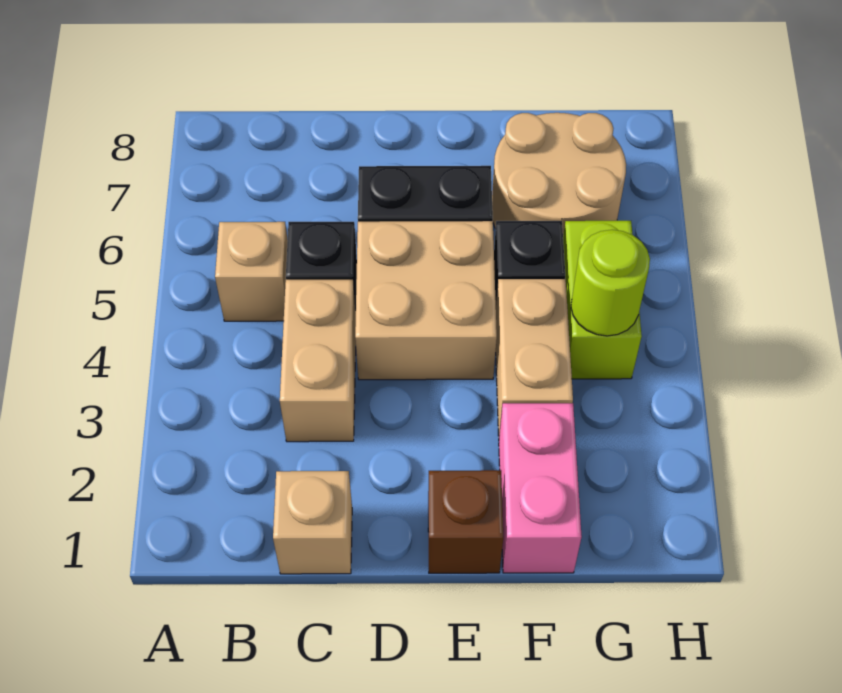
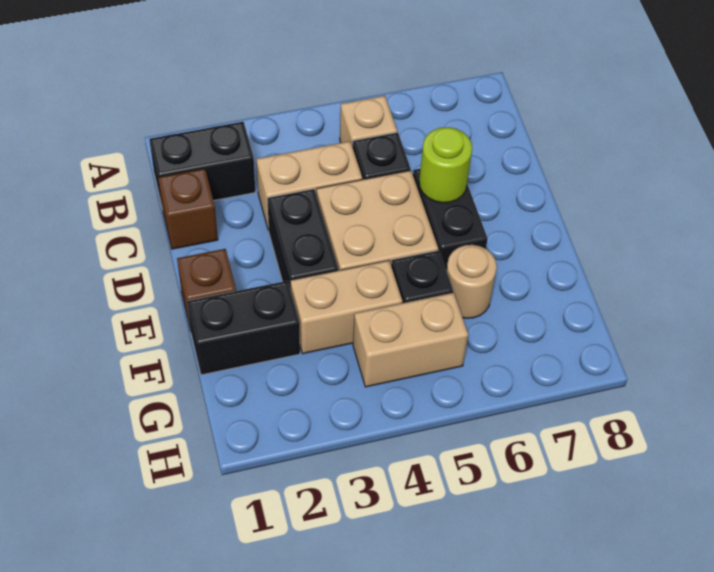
none -> black brick B1:B2 level 1
tan brick C1 level 1 -> brown brick C1 level 1
none -> black brick D3:E3 level 1
pink brick F1:F2 level 1 -> black brick F1:F2 level 1
tan round brick F6:G7 level 1 -> tan round brick F6 level 1
lime brick G4:G5 level 1 -> tan brick G4:G5 level 1
lime round brick G4 level 2 -> lime round brick D6 level 2

